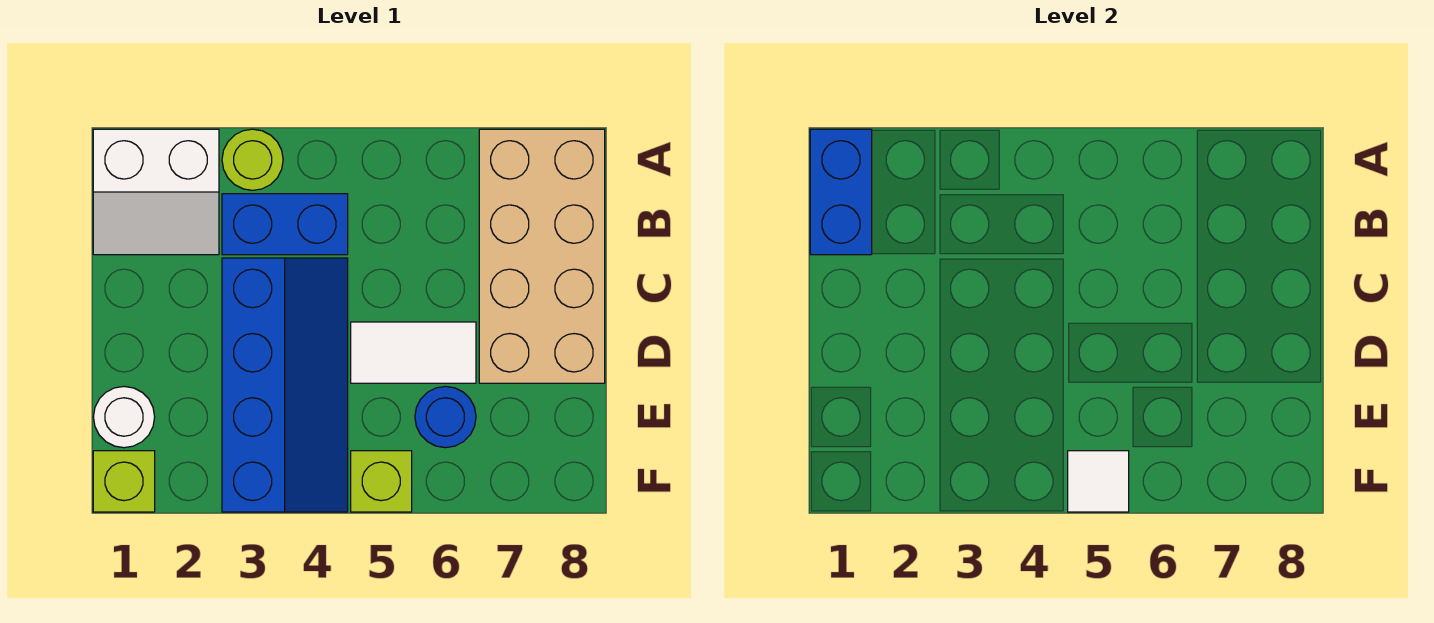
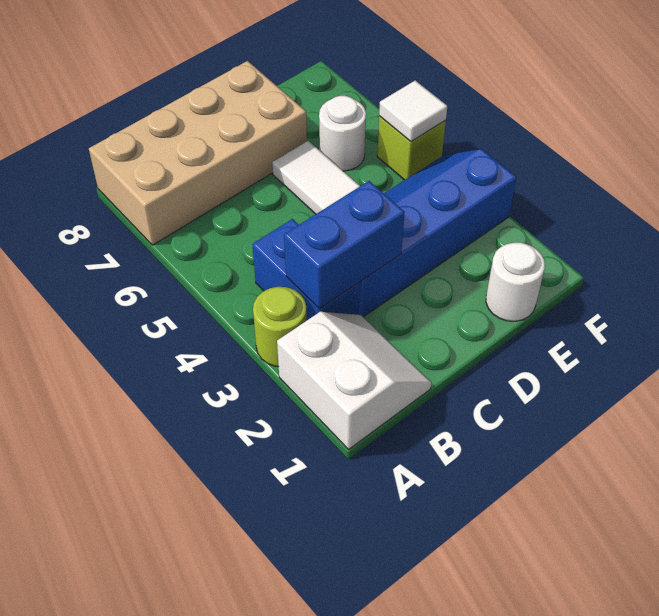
blue brick A1:B1 level 2 -> blue brick B3:C3 level 2
blue round brick E6 level 1 -> white round brick E6 level 1
lime brick F1 level 1 -> none

